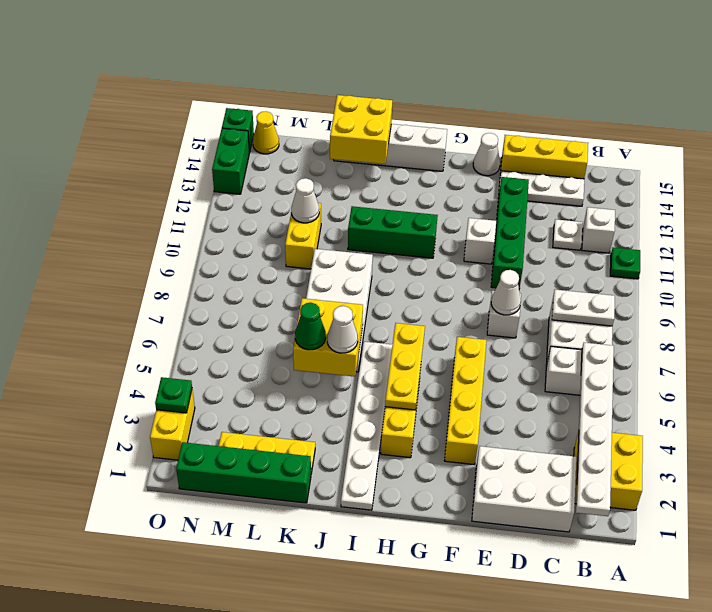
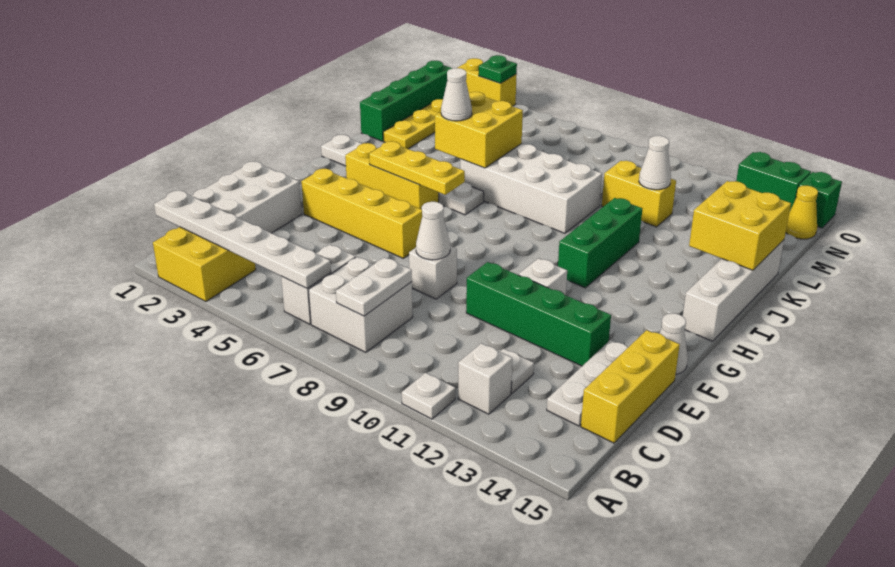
green plate A11 level 1 -> white plate A11 level 1
green cone K5 level 3 -> none

